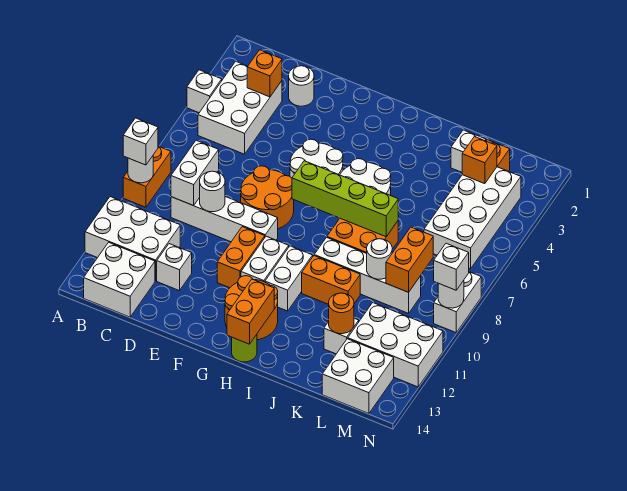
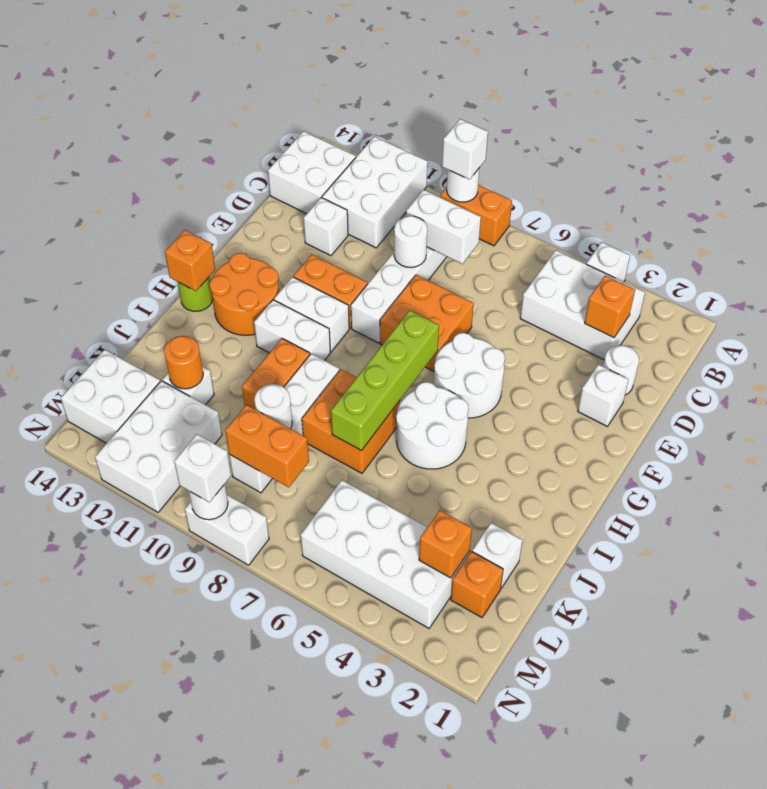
none -> white brick E2 level 1
orange round brick E7:F8 level 1 -> orange brick E7:F8 level 1
orange brick H13:H14 level 2 -> orange brick H14 level 2

